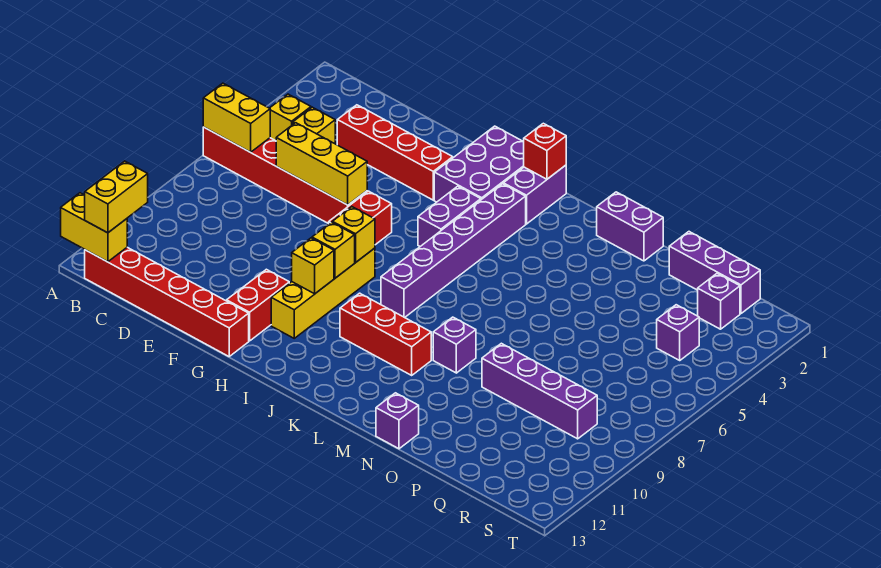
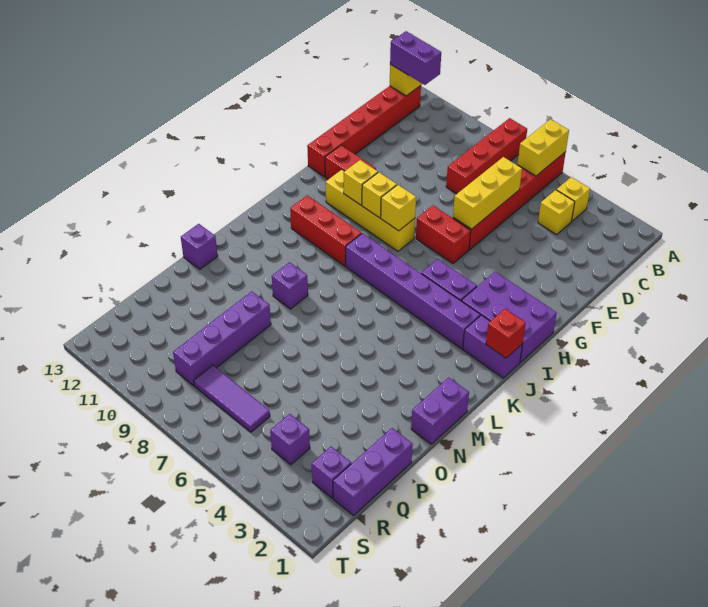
yellow brick B12:B13 level 3 -> purple brick B12:B13 level 3
red brick D3:G3 level 1 -> red brick A8:D8 level 1
red brick J10:L10 level 1 -> red brick J9:J11 level 1
none -> purple tile R6:R8 level 1

